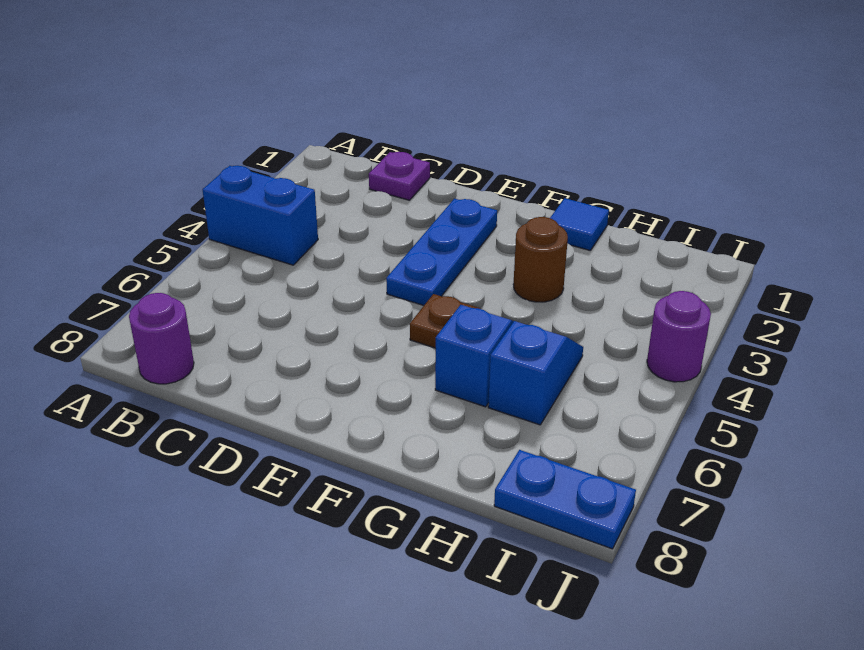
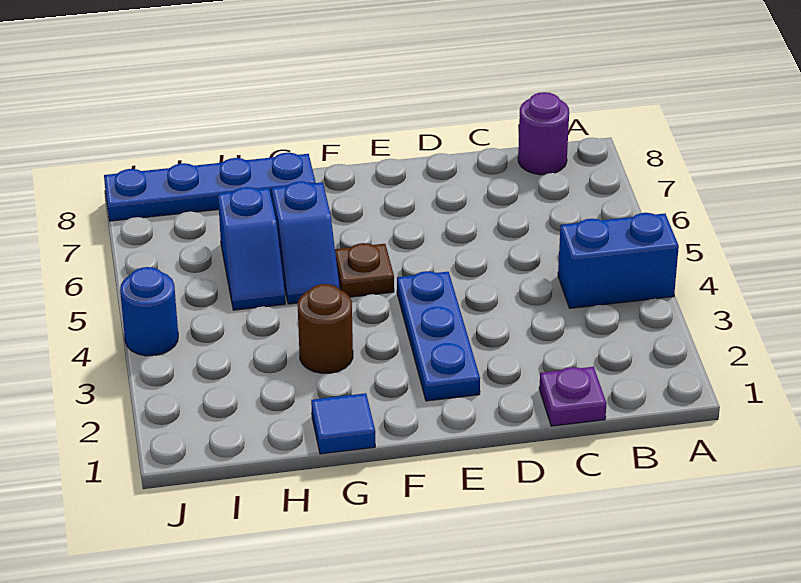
blue plate I8:J8 level 1 -> blue plate G8:J8 level 1
purple round brick J4 level 1 -> blue round brick J4 level 1

